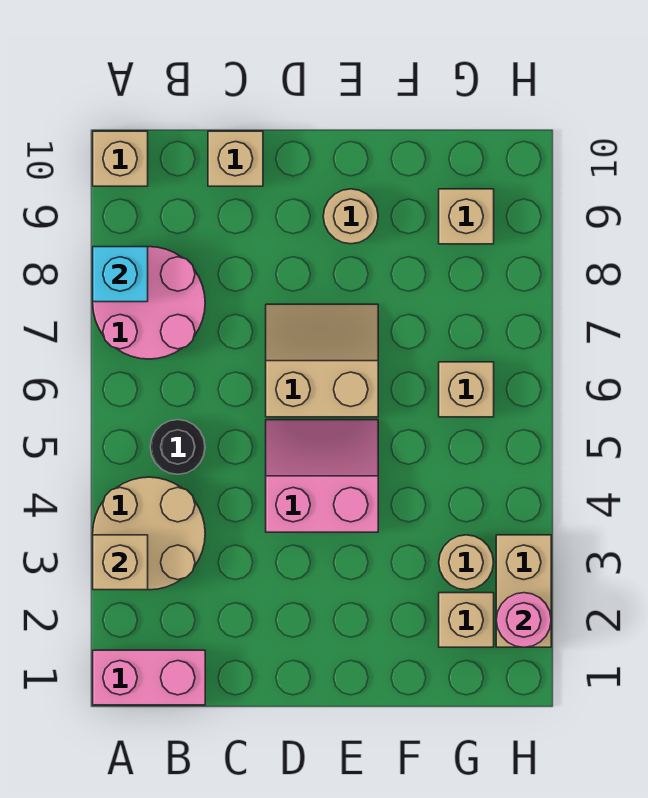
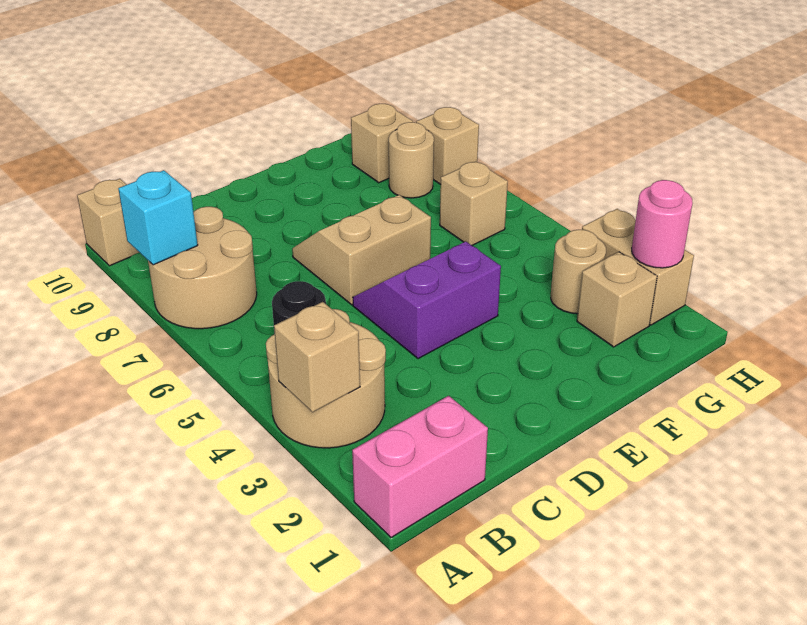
pink round brick A7:B8 level 1 -> tan round brick A7:B8 level 1
tan brick C10 level 1 -> tan brick H8 level 1
pink slope D4:E5 level 1 top 4 -> purple slope D4:E5 level 1 top 4
tan round brick E9 level 1 -> tan round brick G8 level 1

